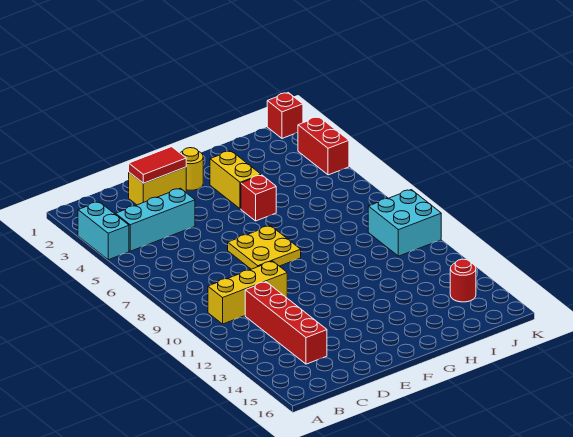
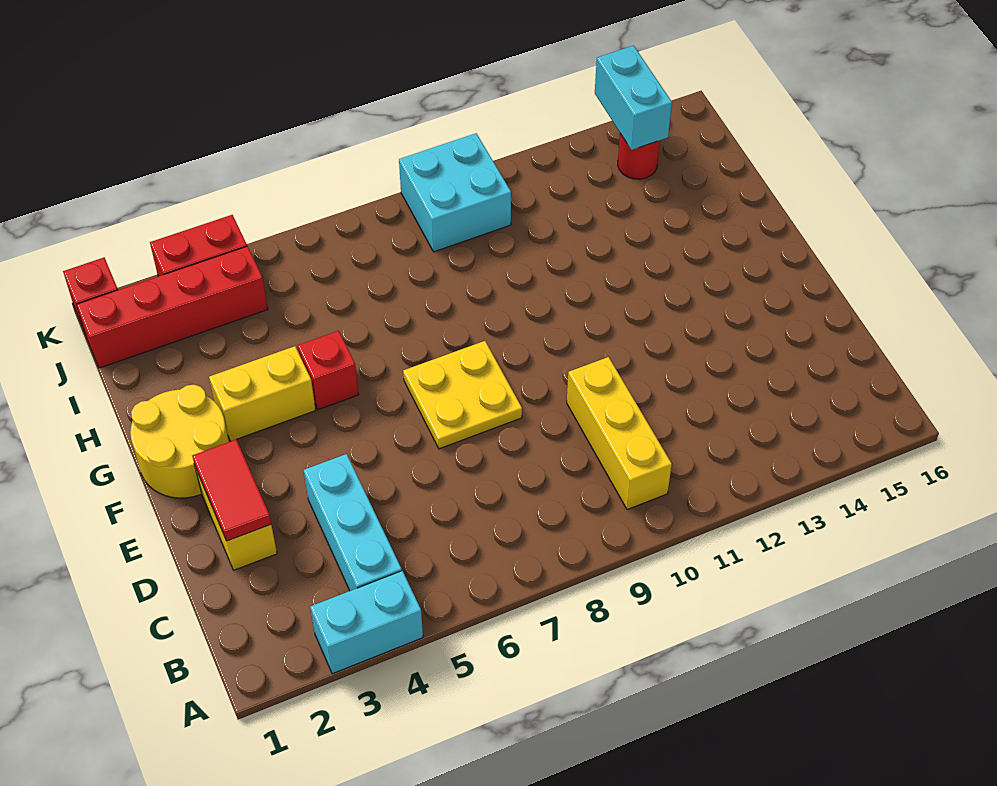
red brick C11:C14 level 1 -> red brick J1:J4 level 1
yellow round brick F2 level 1 -> yellow round brick F1:G2 level 1
none -> cyan brick J14:K14 level 2

